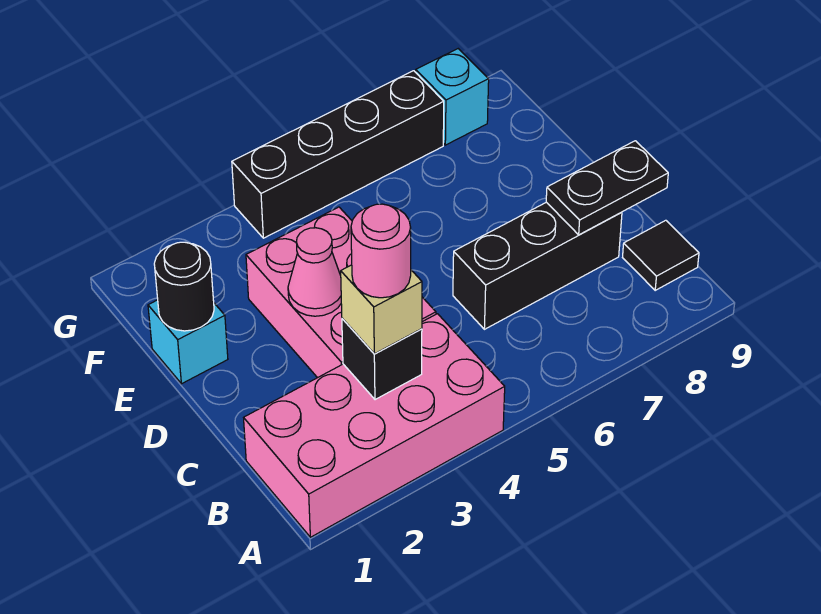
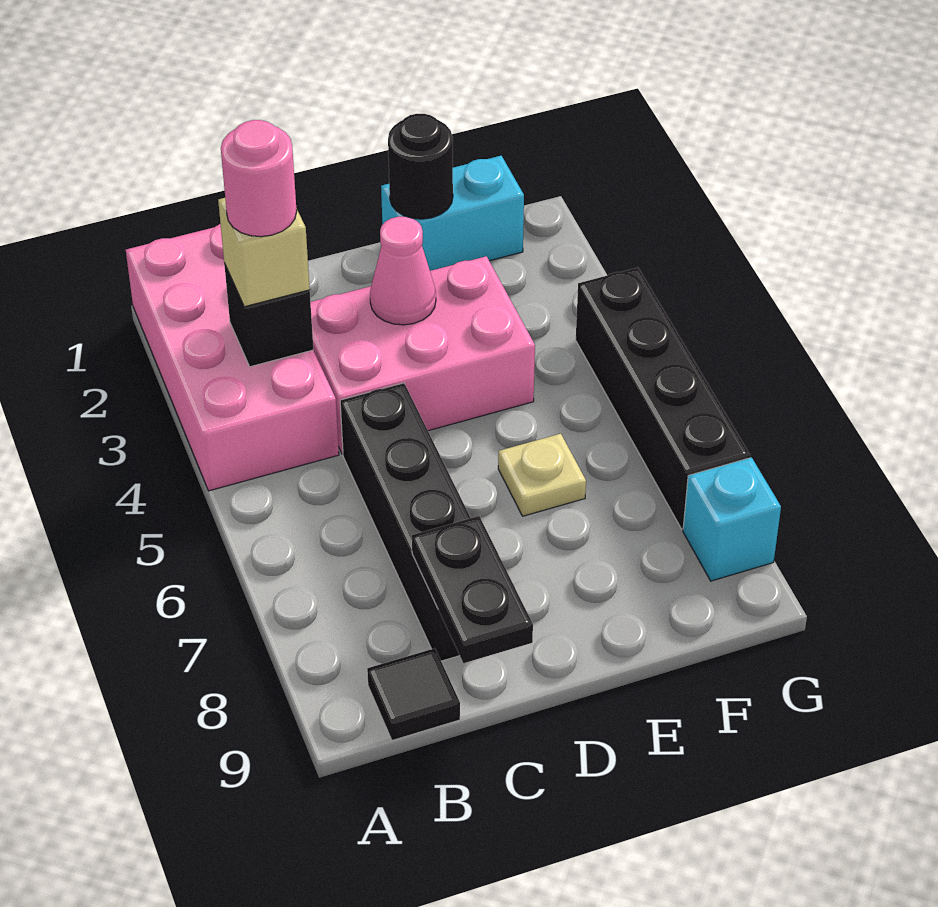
black brick C6:C8 level 1 -> black brick C5:C8 level 1
cyan brick E1 level 1 -> cyan brick E1:F1 level 1
none -> tan plate E6 level 1

